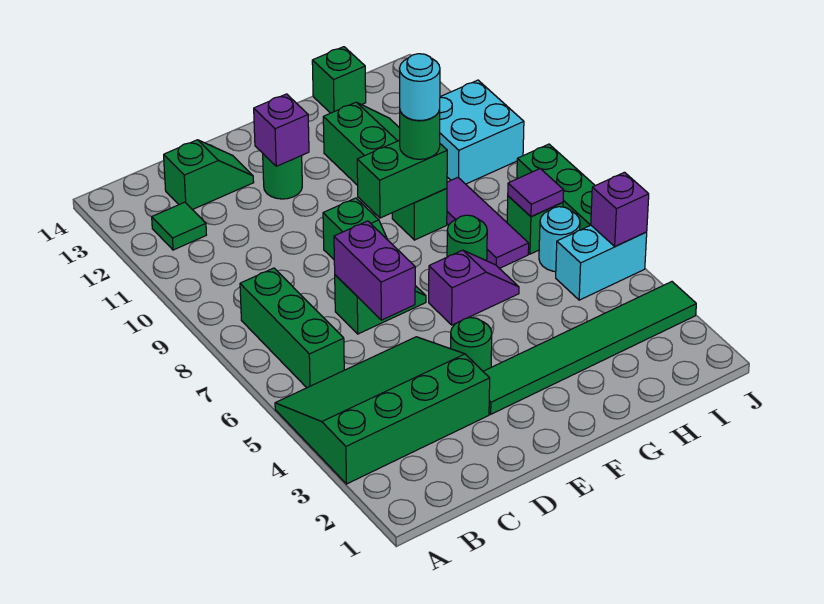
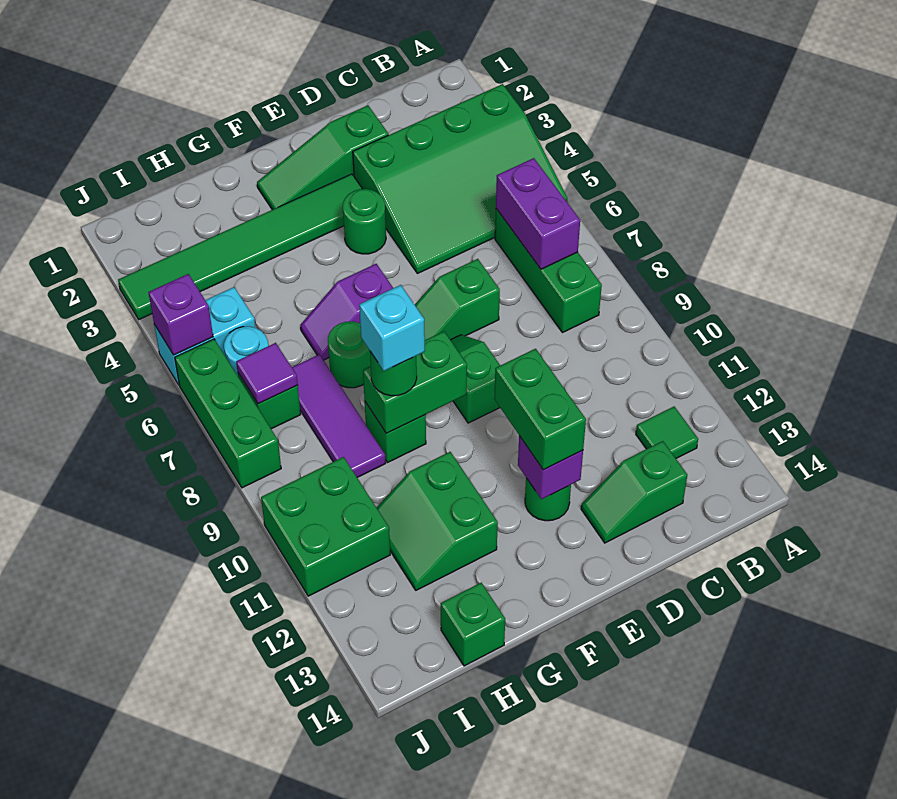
none -> green slope D2:F2 level 1 top D
purple brick D6:D7 level 2 -> purple brick B6:B7 level 2
none -> green brick E11:E12 level 3
cyan round brick G9 level 4 -> cyan brick G9 level 4
cyan brick I10:J11 level 1 -> green brick I10:J11 level 1

